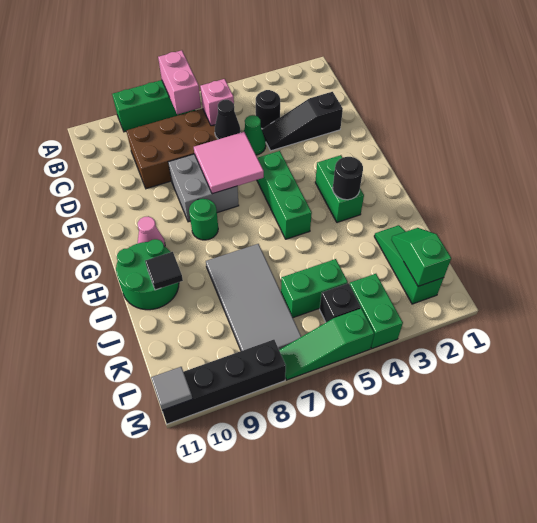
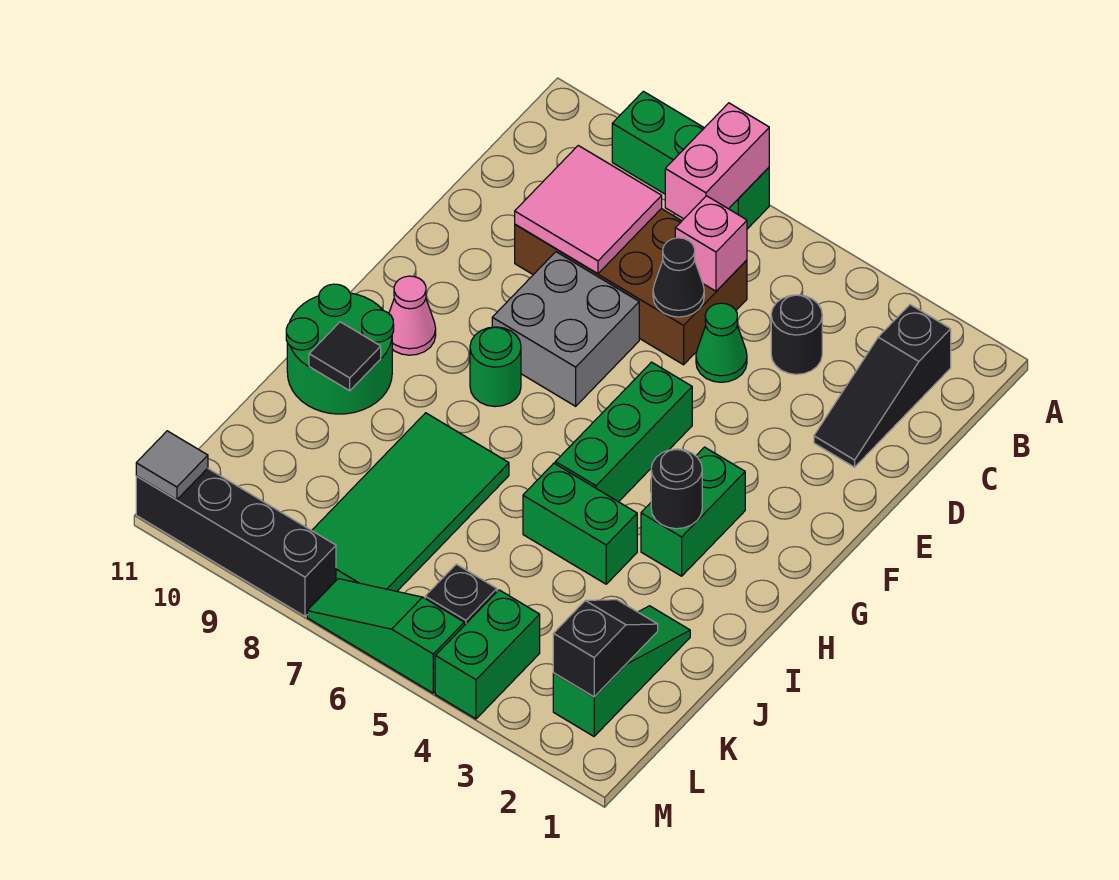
black slope D2:D4 level 1 top 2 -> black slope B2:D2 level 1 top B
pink tile E6:F7 level 2 -> pink tile C8:D9 level 2
grey tile I7:L8 level 1 -> green tile I7:L8 level 1
green slope K2:L2 level 2 top L -> black slope K2:L2 level 2 top L
green brick K5:K6 level 1 -> green brick I4:I5 level 1

